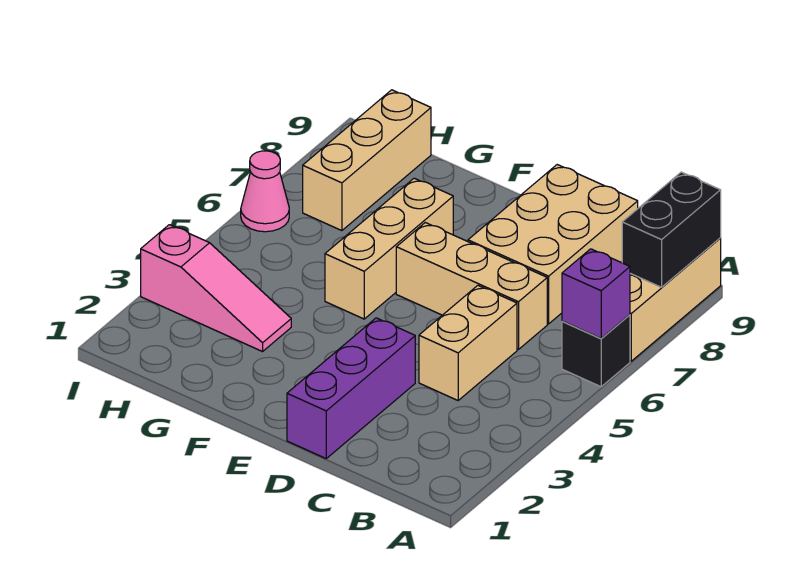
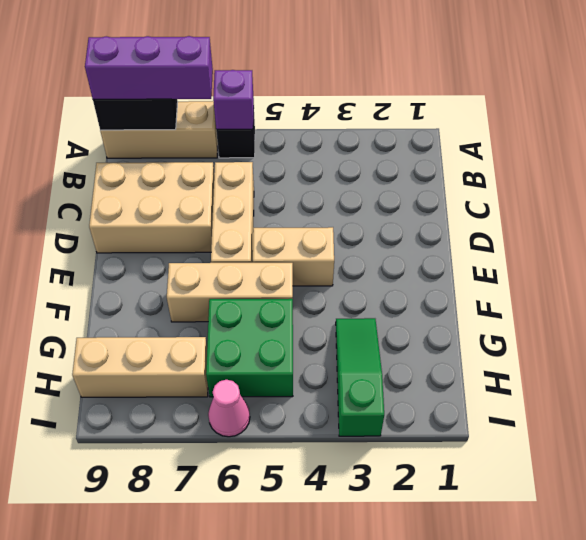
tan brick C4:C5 level 1 -> tan brick E4:E5 level 1
purple brick D1:D3 level 1 -> purple brick A7:A9 level 3
pink slope G3:I3 level 1 top I -> green slope G3:I3 level 1 top I
none -> green brick G5:H6 level 1

